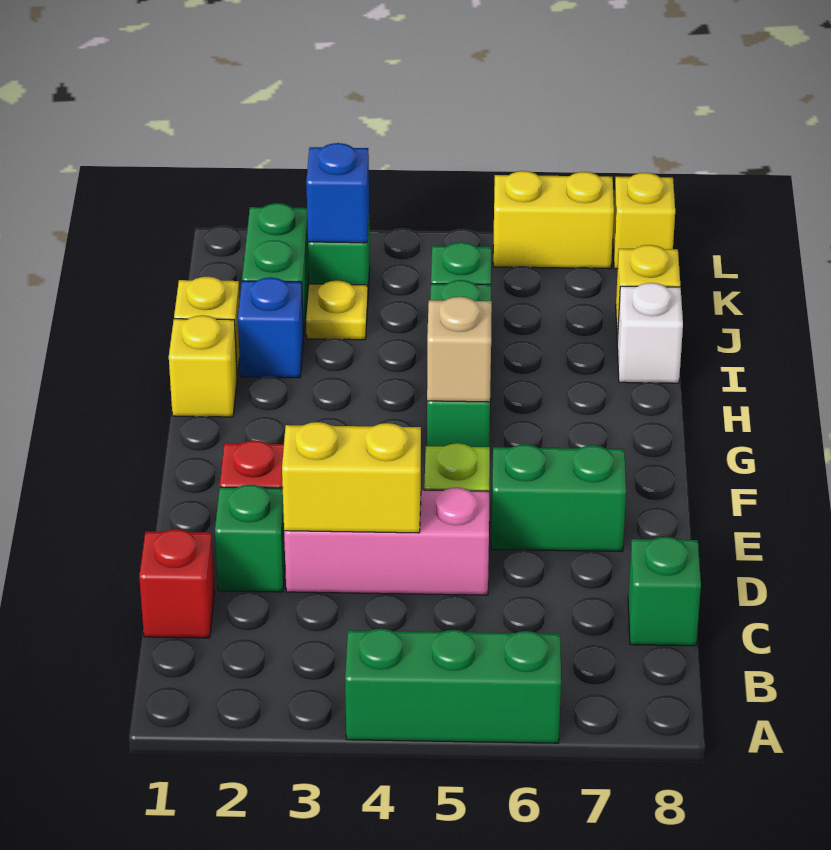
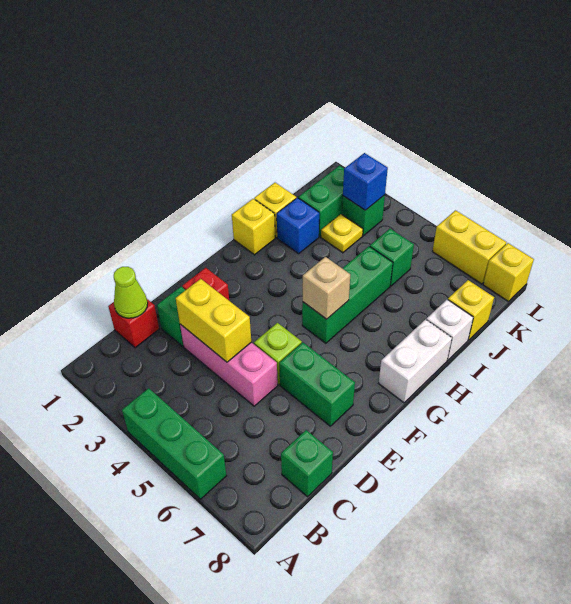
none -> lime cone C1 level 2
none -> white brick G8:H8 level 1

